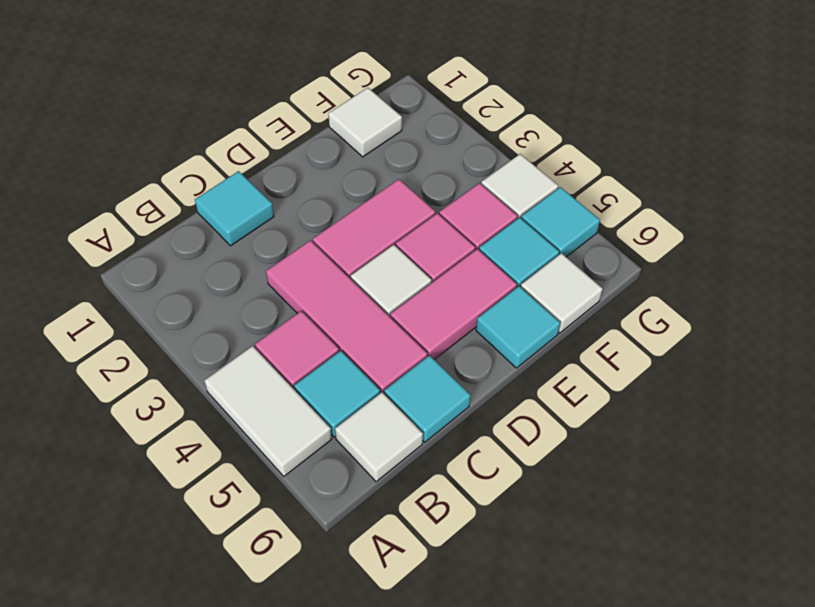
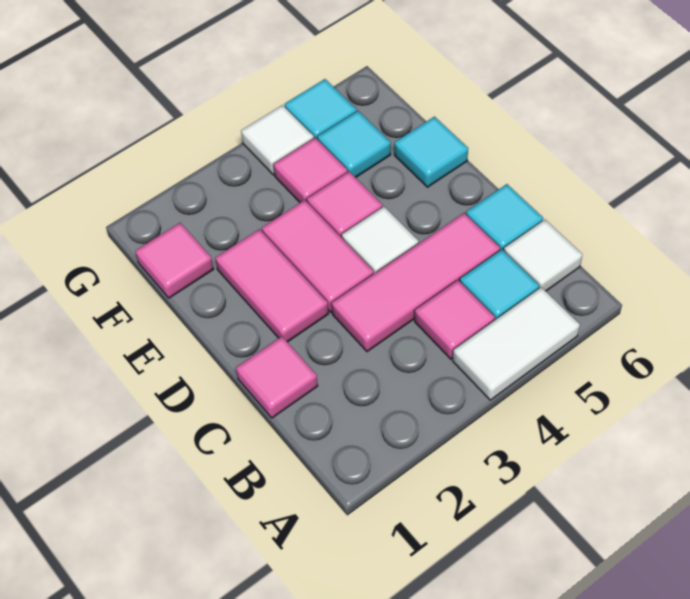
cyan tile C1 level 1 -> pink tile C1 level 1
pink tile D5:E5 level 1 -> pink tile D2:E2 level 1
white tile F1 level 1 -> pink tile F1 level 1
white tile F6 level 1 -> none

